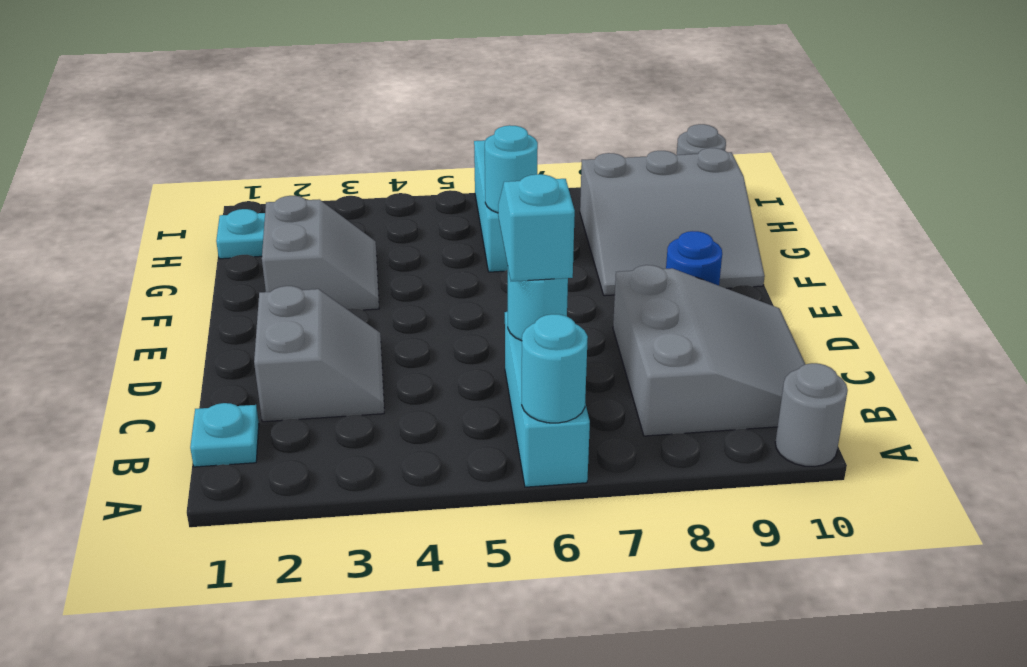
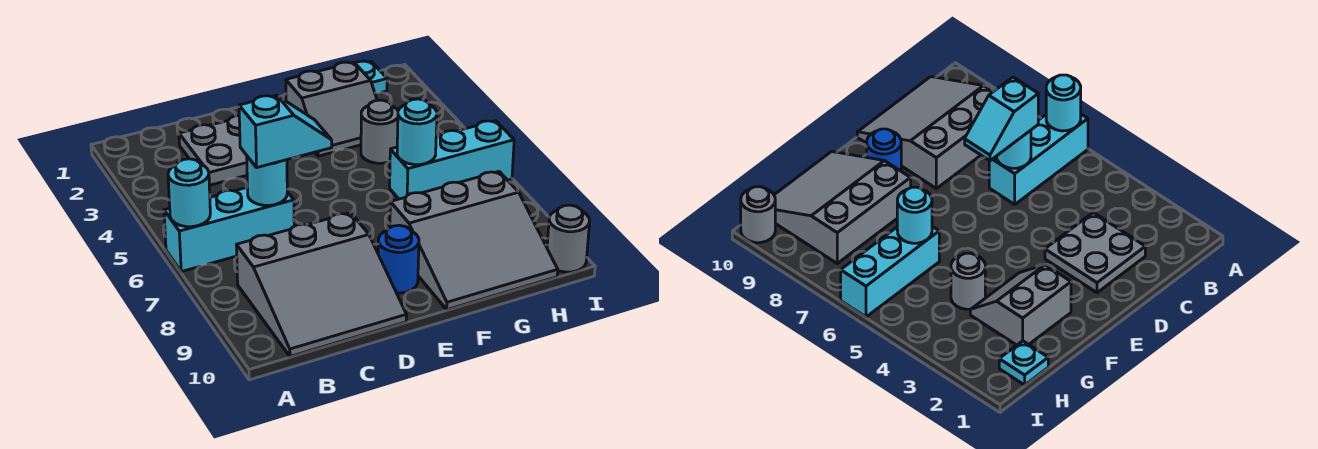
grey round brick A10 level 1 -> grey round brick G4 level 1
cyan plate B1 level 1 -> none
grey slope C2:D3 level 1 top 2 -> grey plate C2:D3 level 1
grey slope F8:H10 level 1 top H -> grey slope F8:H10 level 1 top 8

